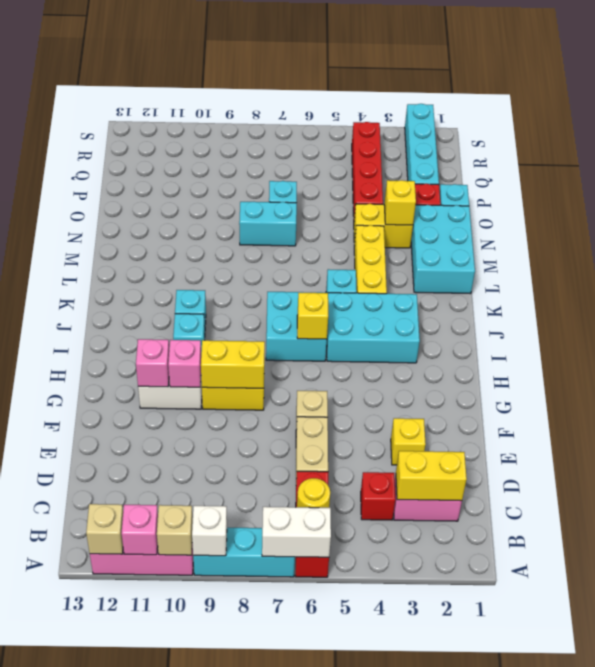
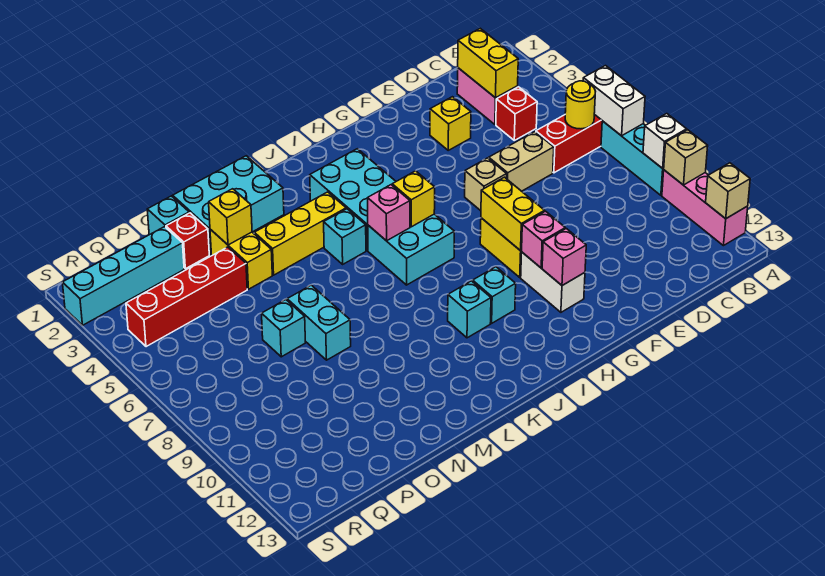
pink brick A11 level 2 -> pink brick J6 level 2

